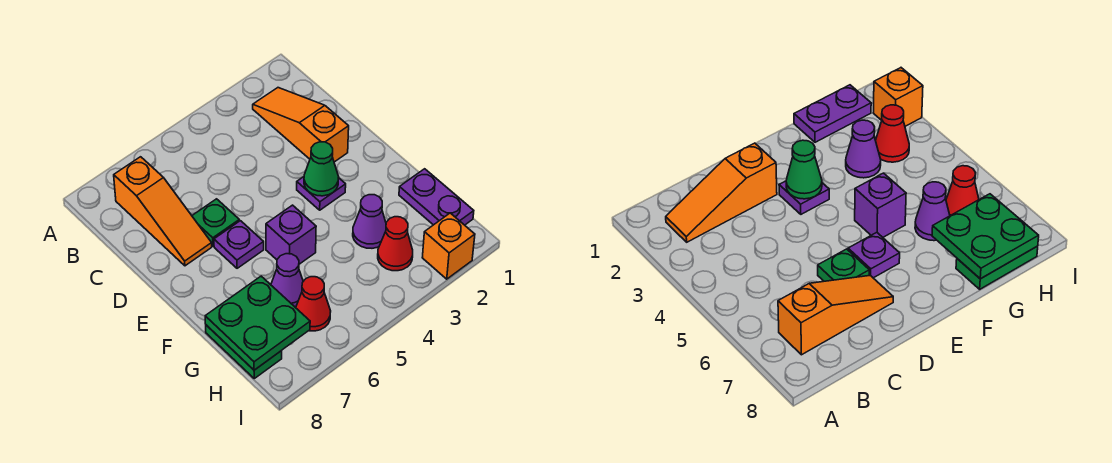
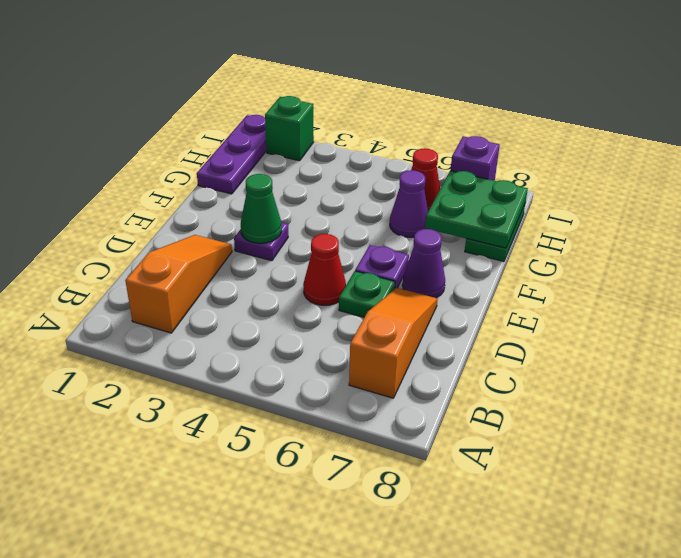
orange slope B2:D2 level 1 top D -> orange slope B2:D2 level 1 top B
purple brick F5 level 1 -> purple brick I7 level 1
purple plate G1:H1 level 1 -> purple plate G1:I1 level 1
purple cone G3 level 1 -> purple cone E7 level 1
red cone H3 level 1 -> red cone D5 level 1
orange brick I2 level 1 -> green brick I2 level 1

